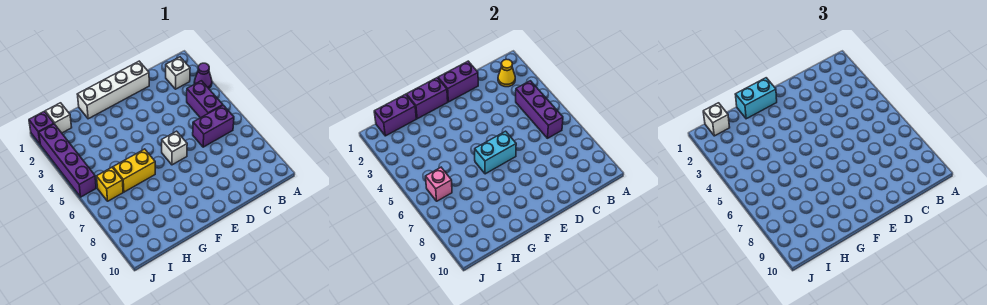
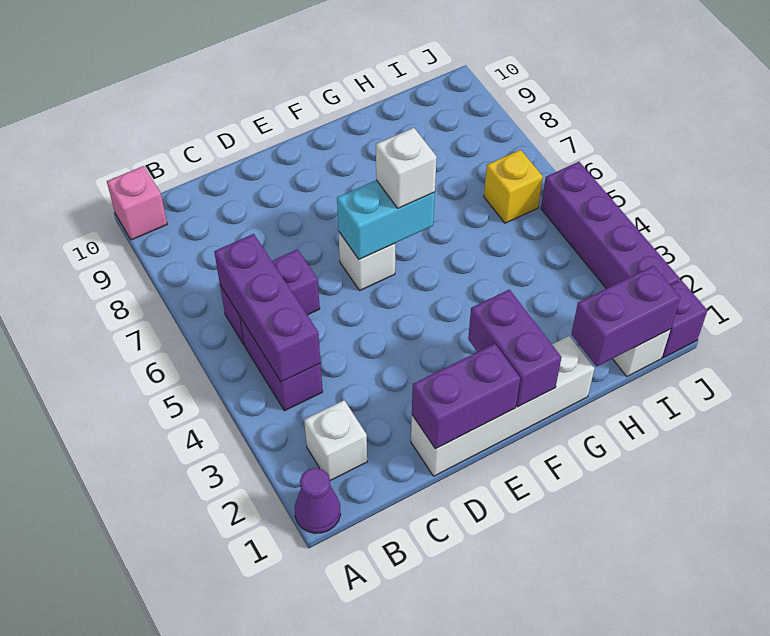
purple cone A3 level 1 -> purple cone A1 level 1
yellow cone B2 level 2 -> none
purple brick F1:G1 level 2 -> purple brick F1:F2 level 2
cyan brick F1:G1 level 3 -> none
yellow brick G6:H6 level 1 -> none
white brick I1 level 3 -> white brick F6 level 3
pink brick I6 level 2 -> pink brick A10 level 1

